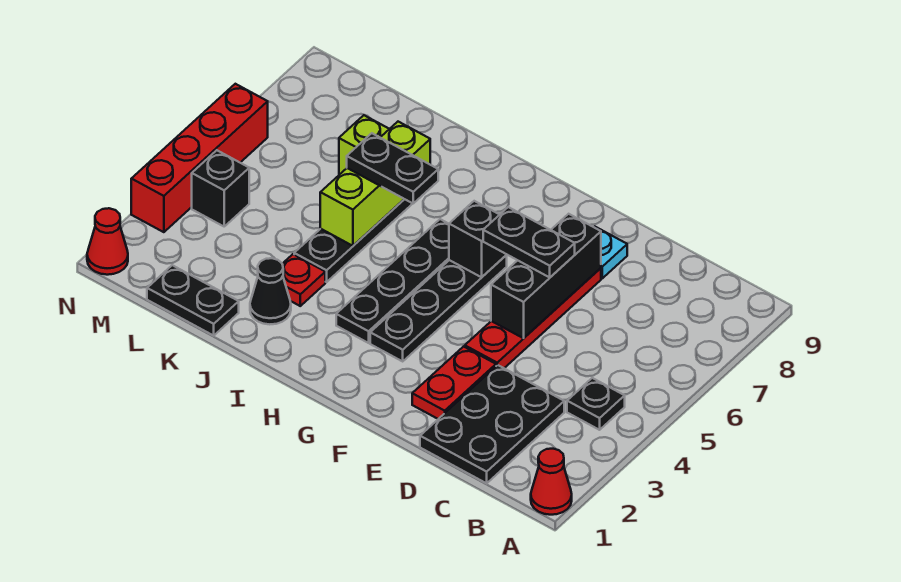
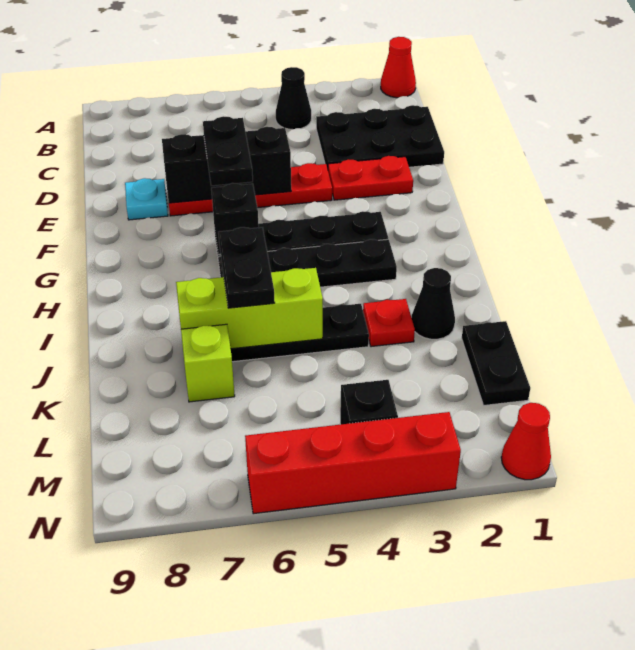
black plate B4 level 1 -> black cone B4 level 1

